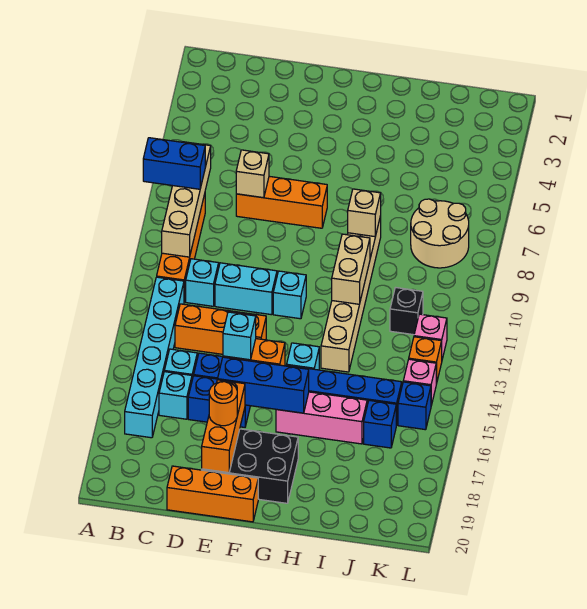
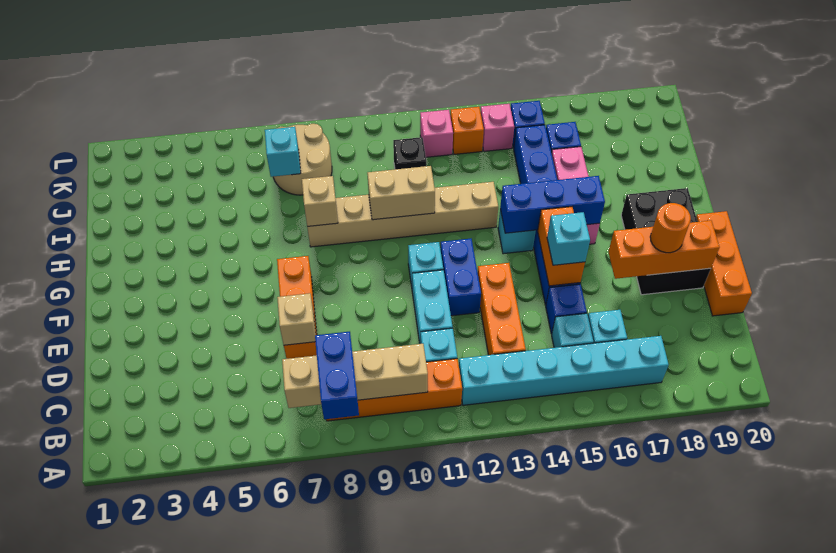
blue brick D16:E16 level 1 -> blue brick E12:F12 level 1
blue brick E16:G16 level 2 -> blue brick G14:G16 level 2
none -> cyan brick J7 level 2

